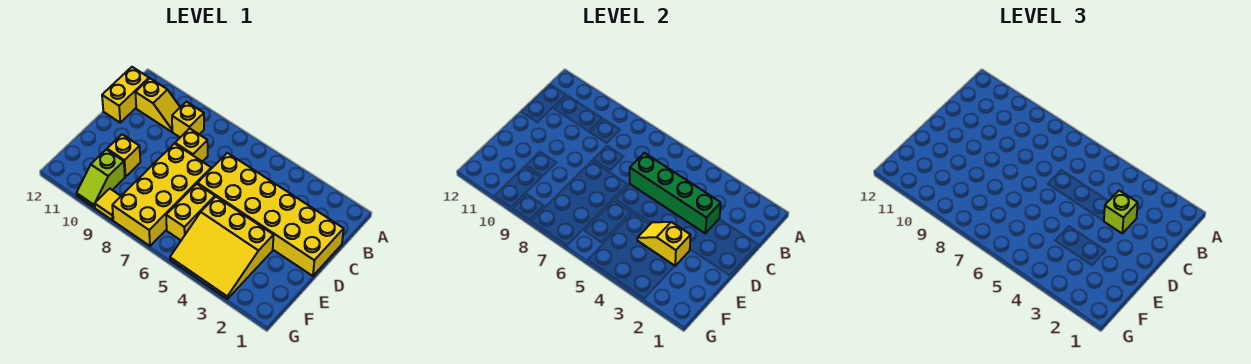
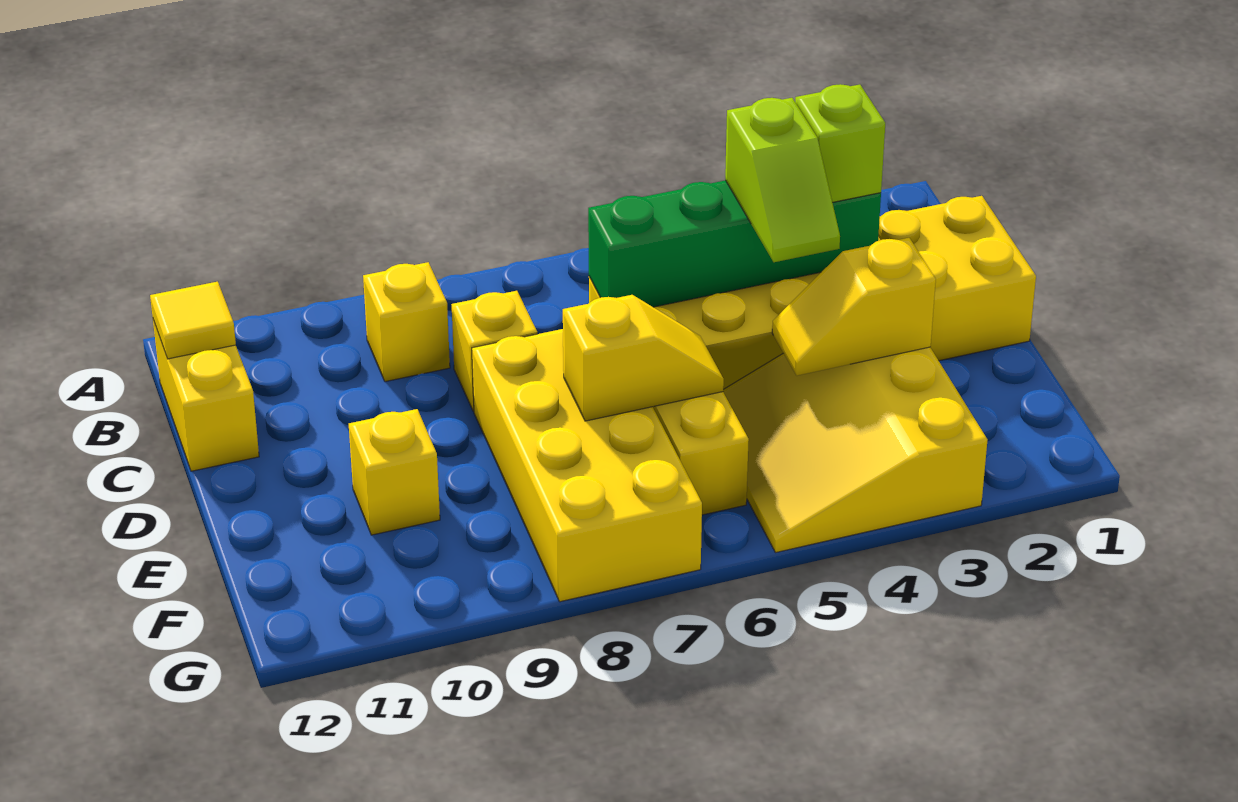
yellow slope B10:B11 level 1 top 11 -> yellow slope E6:E7 level 2 top 7
yellow slope E3:G5 level 1 top E -> yellow slope E3:G5 level 1 top 3
lime slope F10:G10 level 1 top F -> lime slope C4:D4 level 3 top C
yellow tile G9 level 1 -> yellow tile B12 level 2

